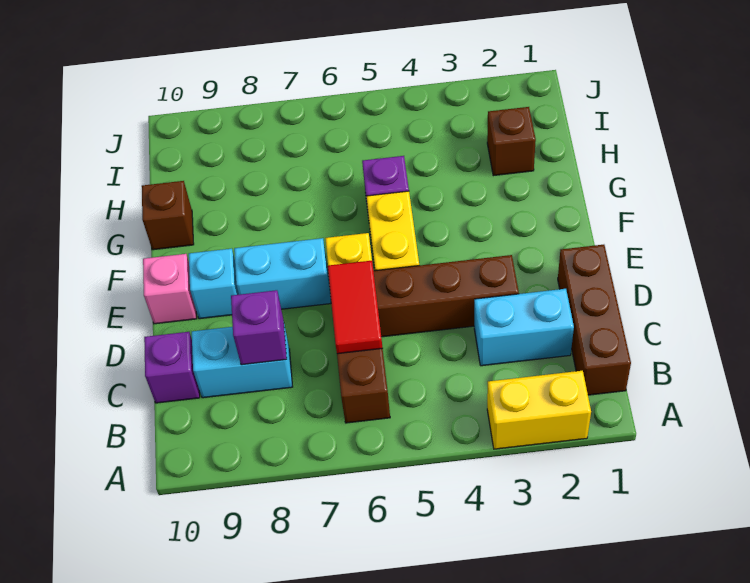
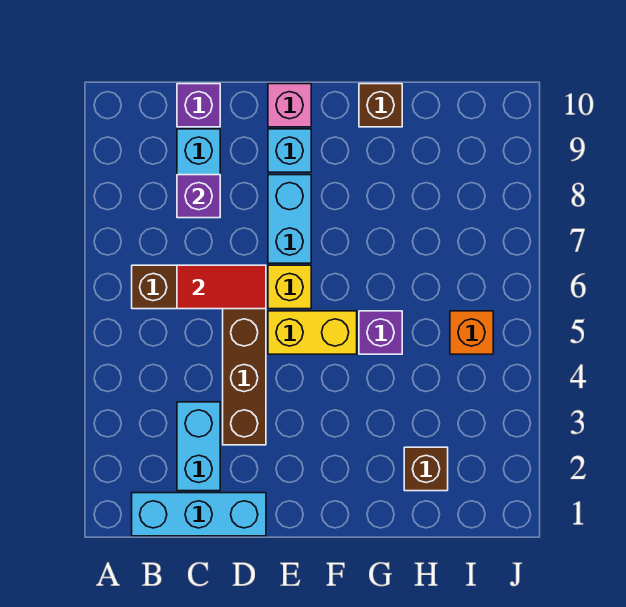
yellow brick A2:A3 level 1 -> none
brown brick B1:D1 level 1 -> cyan brick B1:D1 level 1
none -> orange brick I5 level 1

